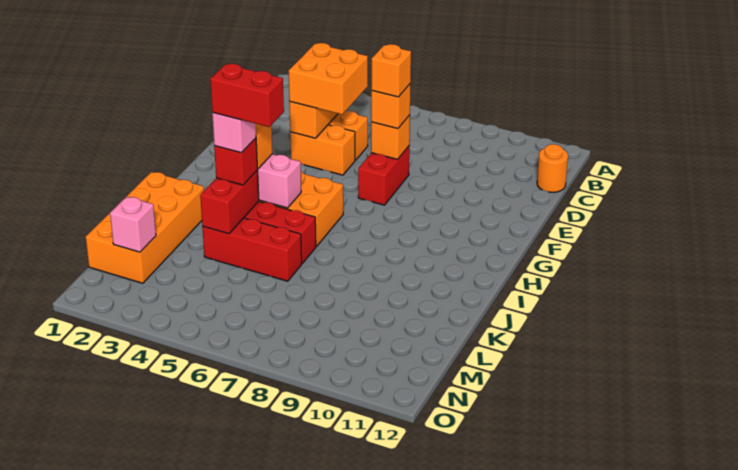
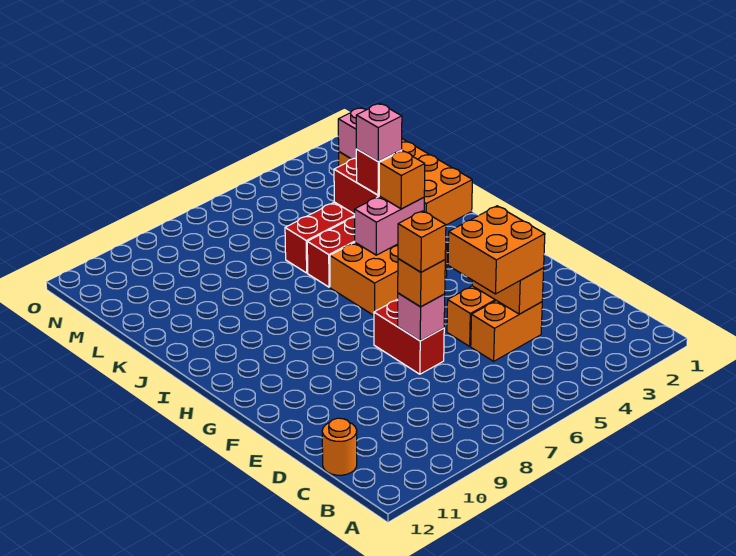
orange brick E7 level 2 -> pink brick E7 level 2
red brick J4:J5 level 5 -> none

